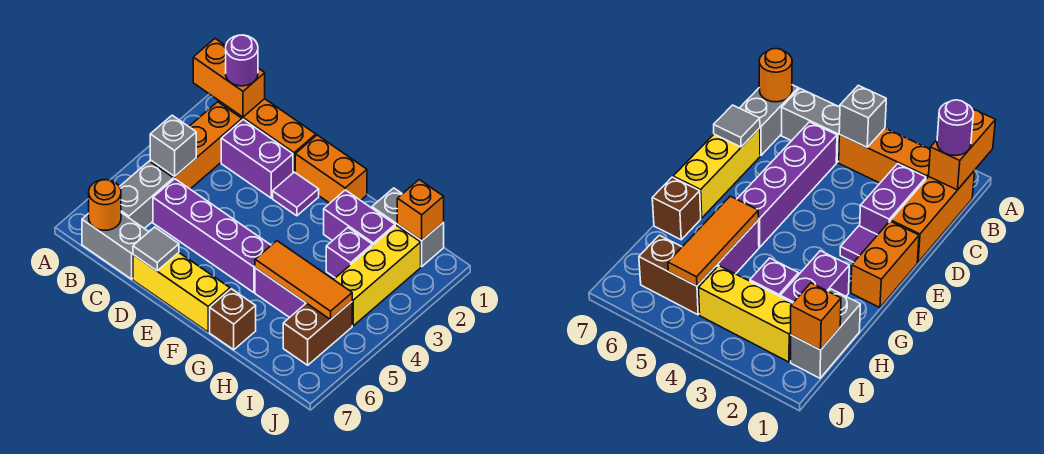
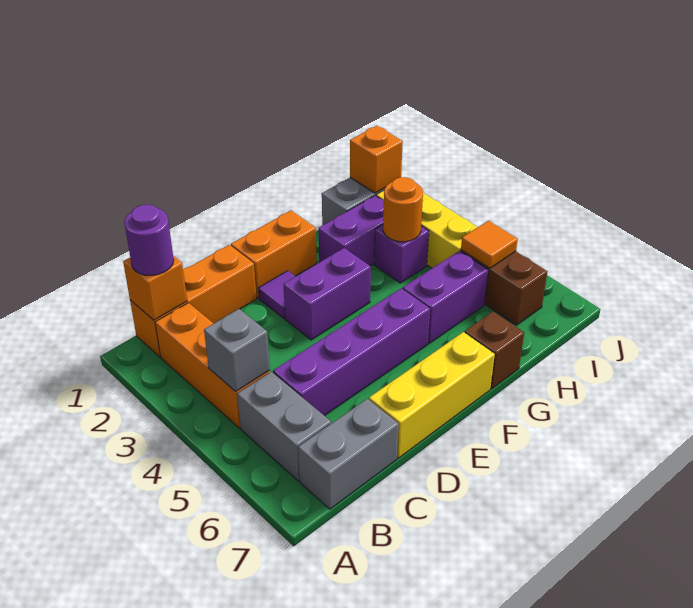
orange brick A1:B1 level 2 -> orange brick B1 level 2
orange round brick B7 level 2 -> orange round brick H3 level 2
purple brick C2:D2 level 1 -> purple brick E3:F3 level 1
grey tile D7 level 2 -> none
orange tile G5:I5 level 2 -> orange tile I5 level 2

